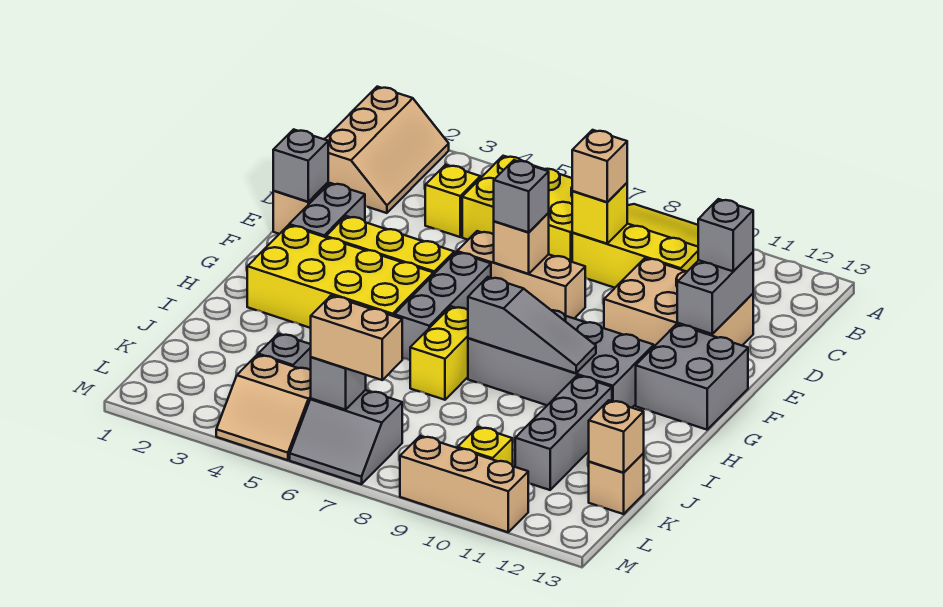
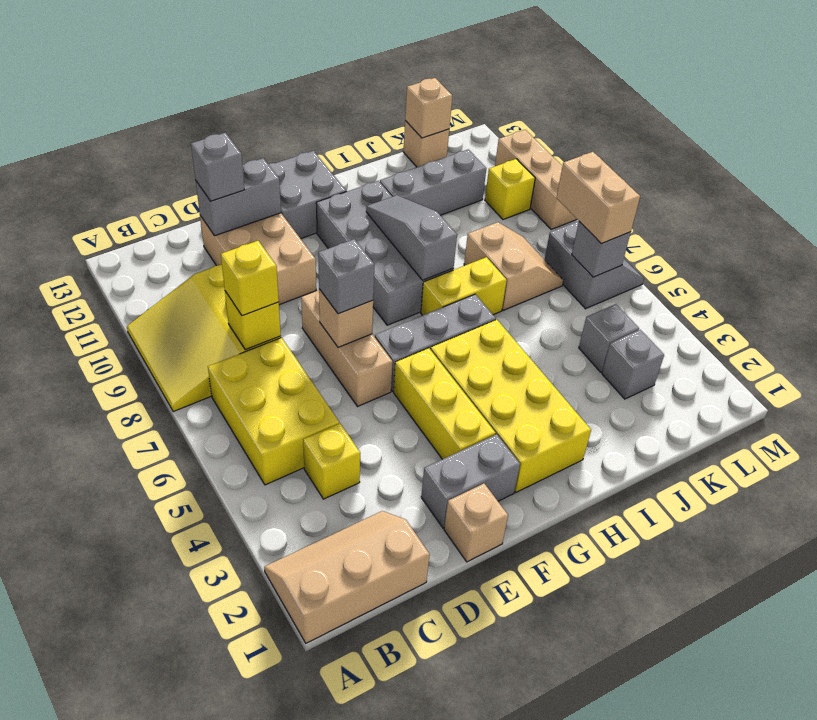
tan brick C8 level 3 -> yellow brick C8 level 3
grey brick E1 level 2 -> grey brick K3 level 1
tan slope L4:M5 level 1 top L -> tan slope J7:K8 level 1 top J

